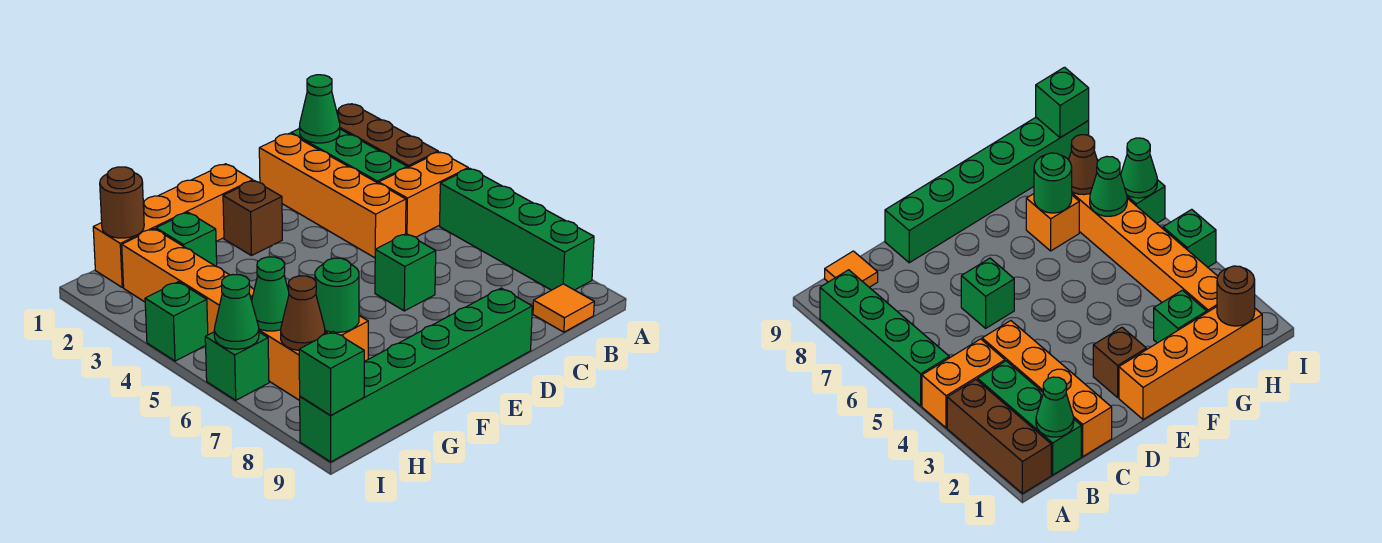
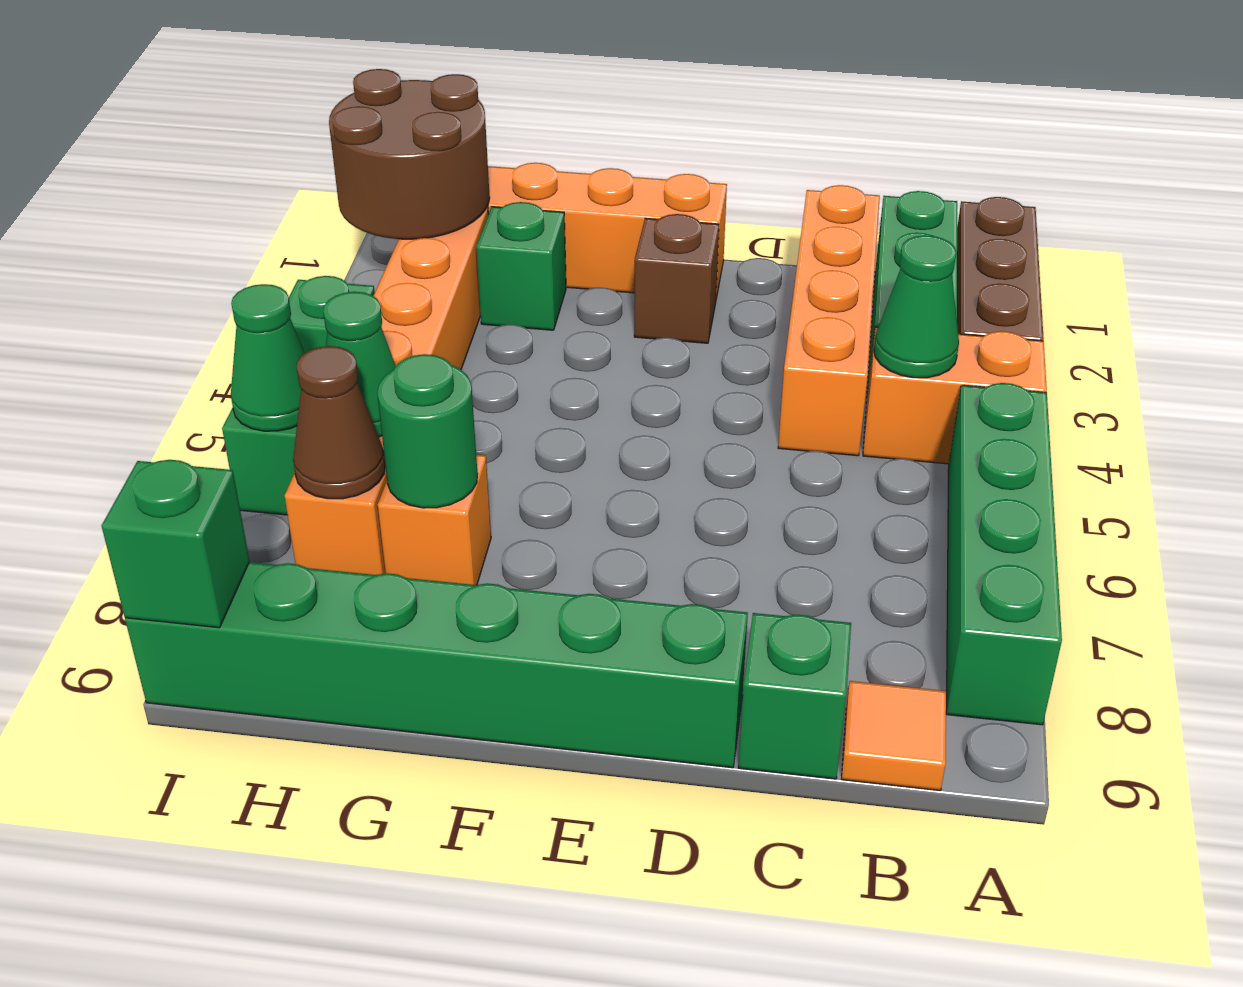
green cone B1 level 2 -> green cone B4 level 2
green brick D6 level 1 -> green brick C9 level 1
brown round brick H1 level 2 -> brown round brick H1:I2 level 2

